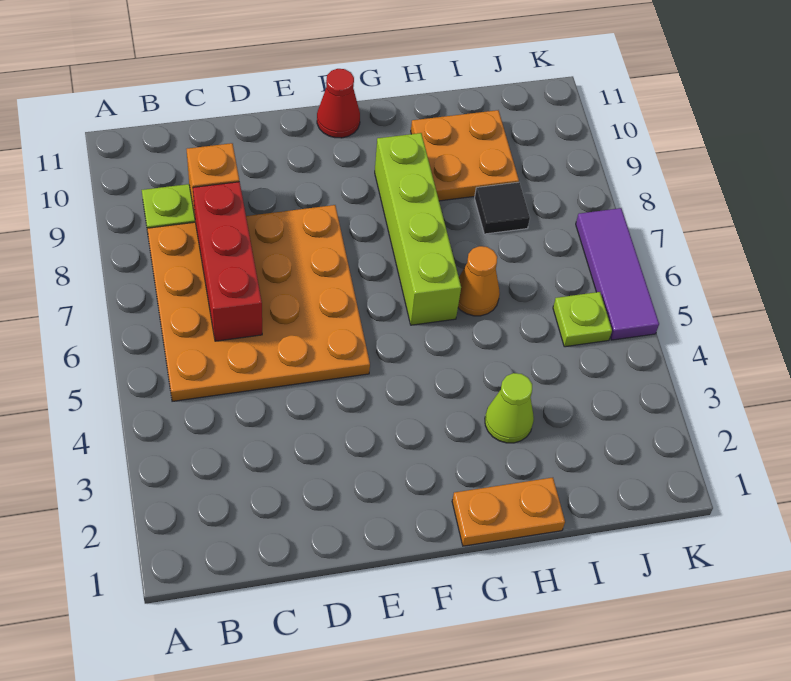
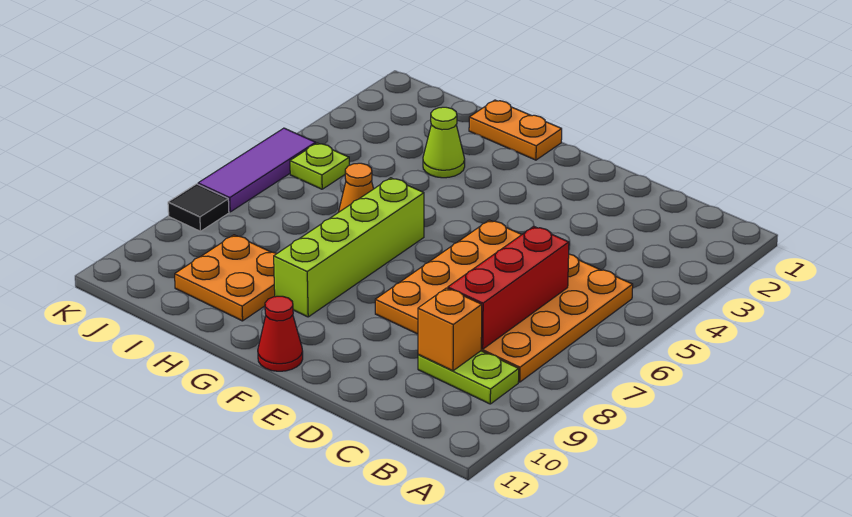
black tile I8 level 1 -> black tile K8 level 1

